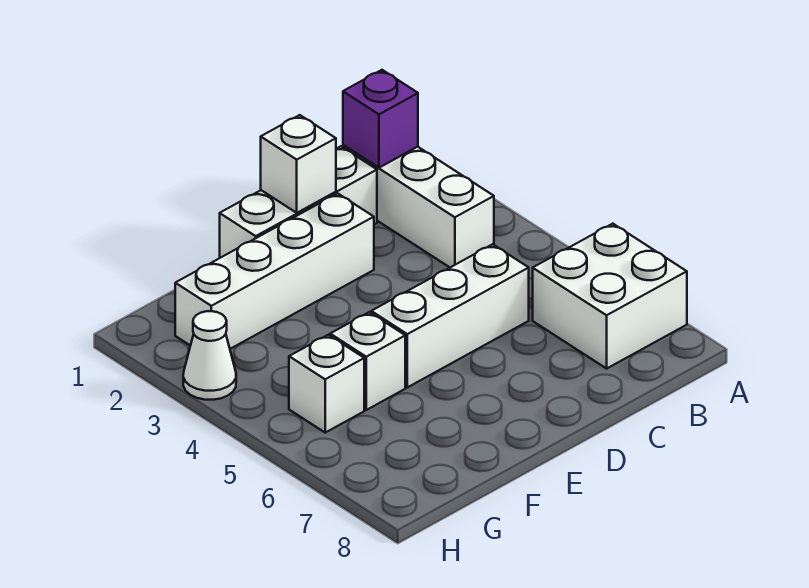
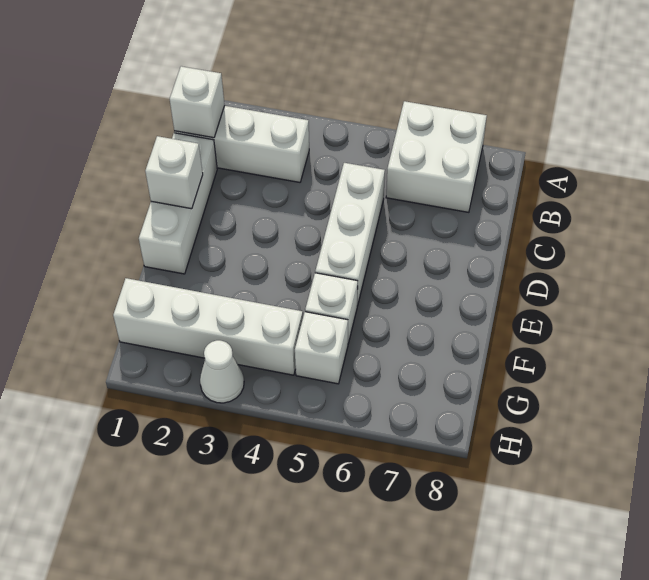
purple brick B1 level 2 -> white brick B1 level 2
white brick D2:G2 level 1 -> white brick G1:G4 level 1

